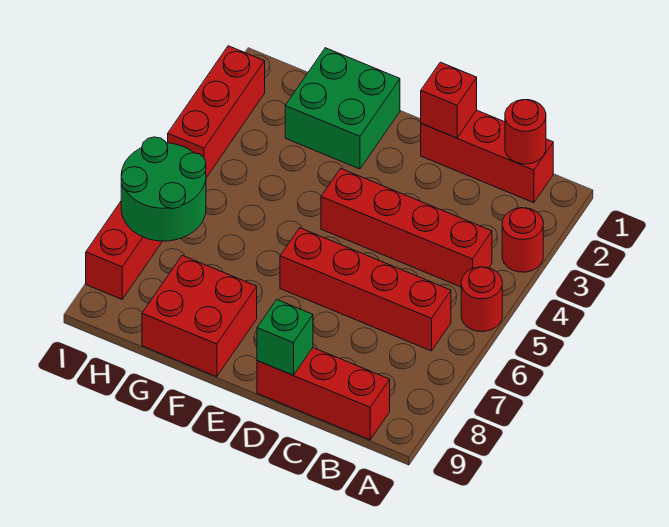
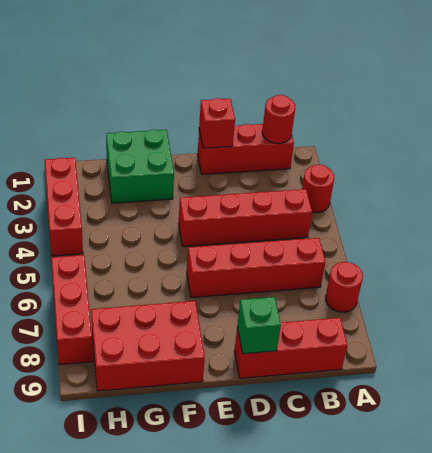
red round brick A5 level 1 -> red round brick A7 level 1
red brick F8:G9 level 1 -> red brick F8:H9 level 1
green round brick H6:I7 level 2 -> none

